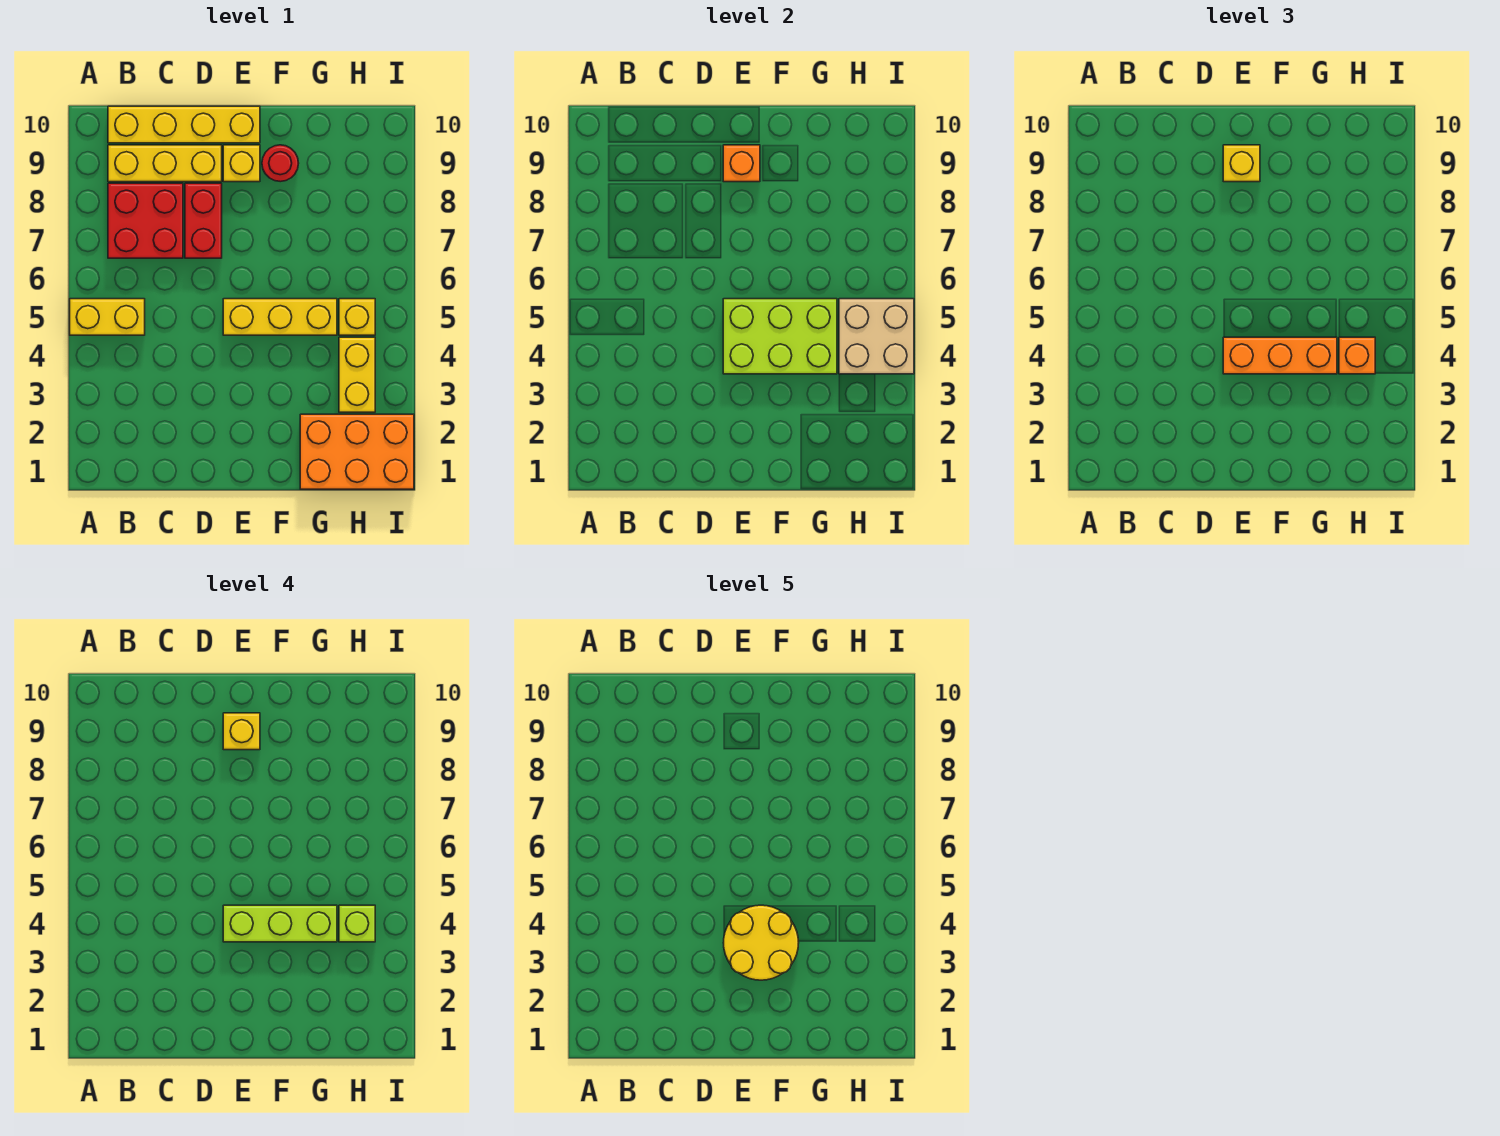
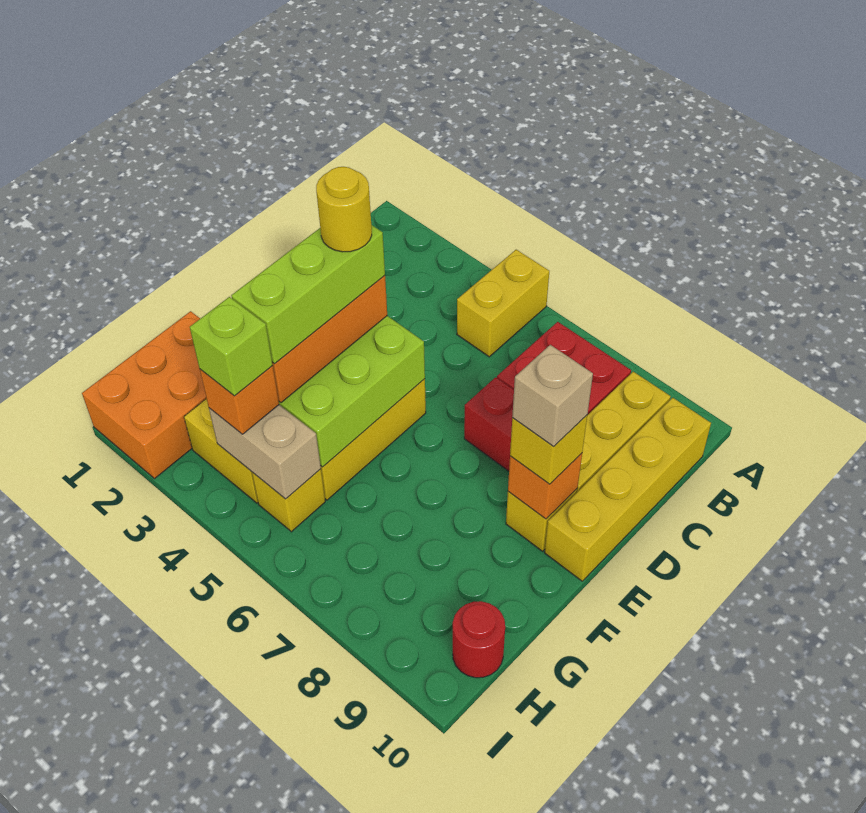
yellow round brick E3:F4 level 5 -> yellow round brick E4 level 5
yellow brick E9 level 4 -> tan brick E9 level 4
red round brick F9 level 1 -> red round brick H10 level 1
tan brick H4:I5 level 2 -> tan brick H4:H5 level 2

